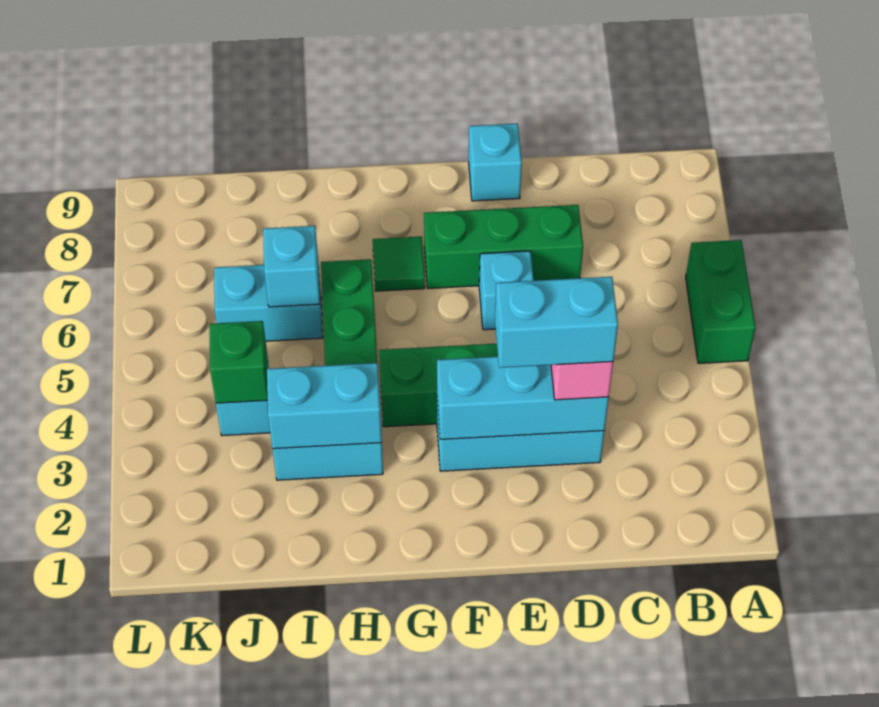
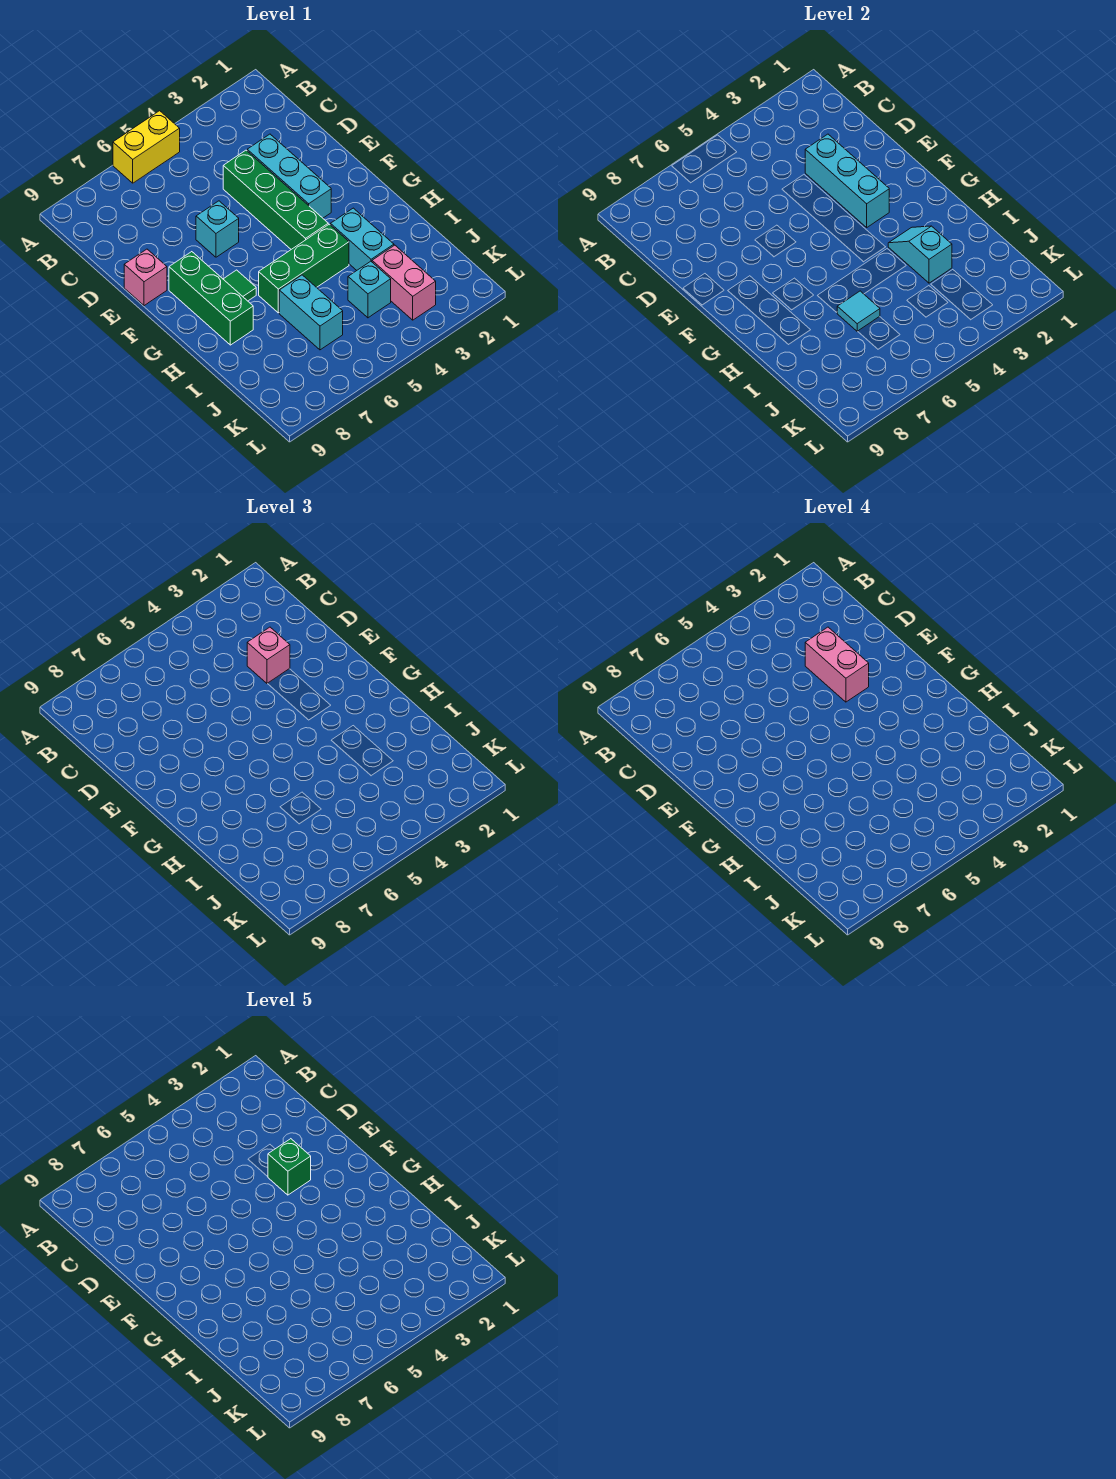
green brick A5:A6 level 1 -> yellow brick A5:A6 level 1
cyan brick D3:E3 level 4 -> pink brick D3:E3 level 4
green brick D7:F7 level 1 -> green brick F8:H8 level 1
cyan brick E9 level 1 -> pink brick E9 level 1
cyan brick H3:I3 level 2 -> cyan slope H3:I3 level 2 top I
cyan brick I6 level 2 -> cyan tile I6 level 2
none -> pink brick J3:K3 level 1
green brick J4 level 2 -> green brick E3 level 5

